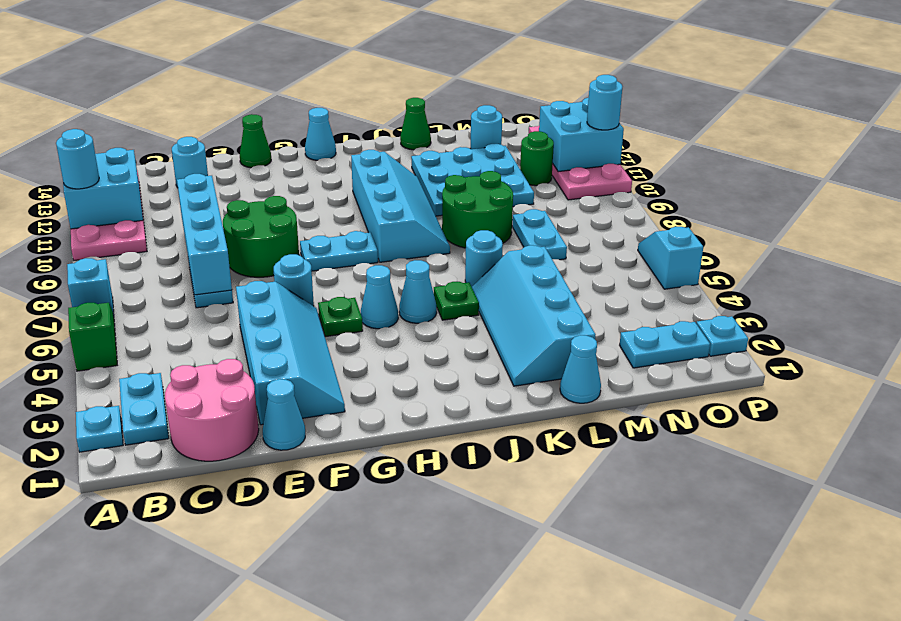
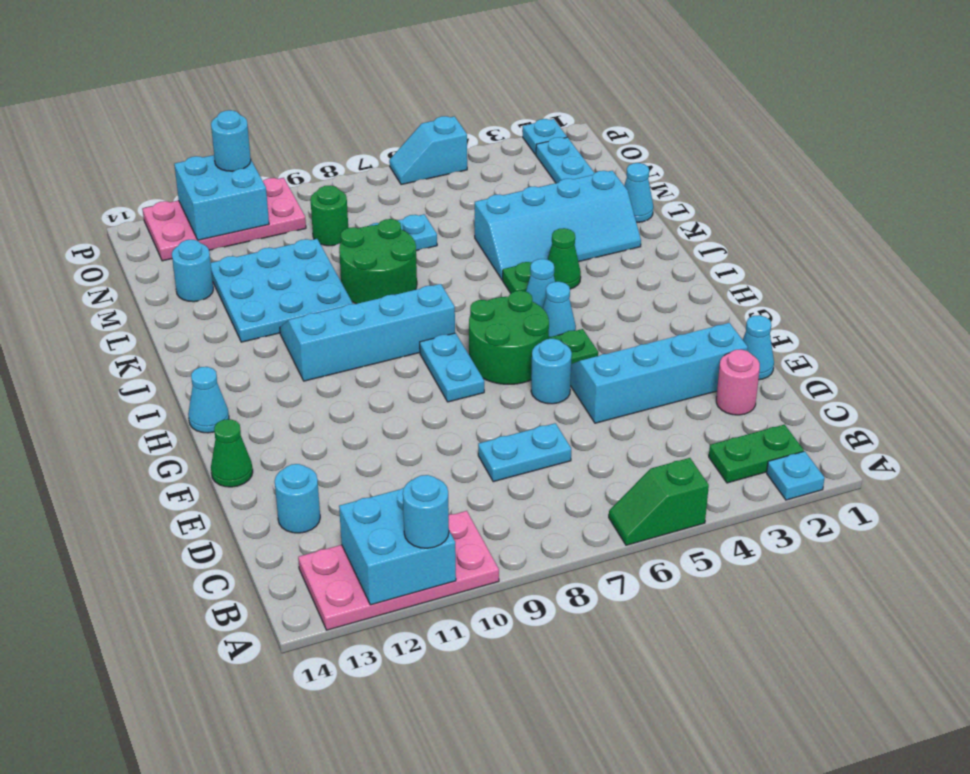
cyan brick A7 level 1 -> none
cyan plate B2:B3 level 1 -> green plate B2:B3 level 1
pink round brick C1:D2 level 1 -> pink round brick D2 level 1
cyan brick D7:D10 level 2 -> none
green round brick E8:F9 level 1 -> green round brick G6:H7 level 1
cyan round brick K6 level 1 -> none
green cone K14 level 1 -> green cone J4 level 1
green round brick N11 level 1 -> green round brick N9 level 1

